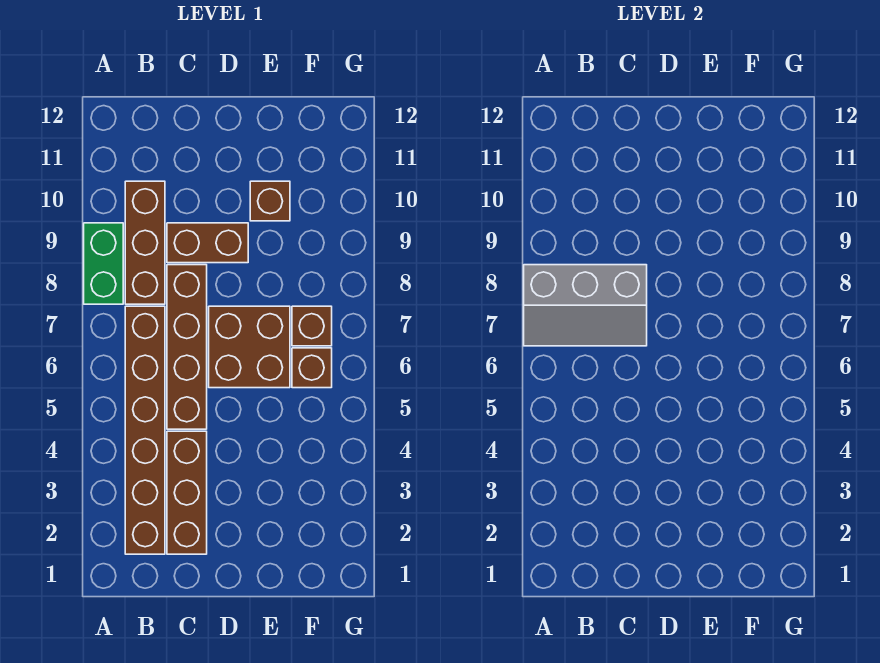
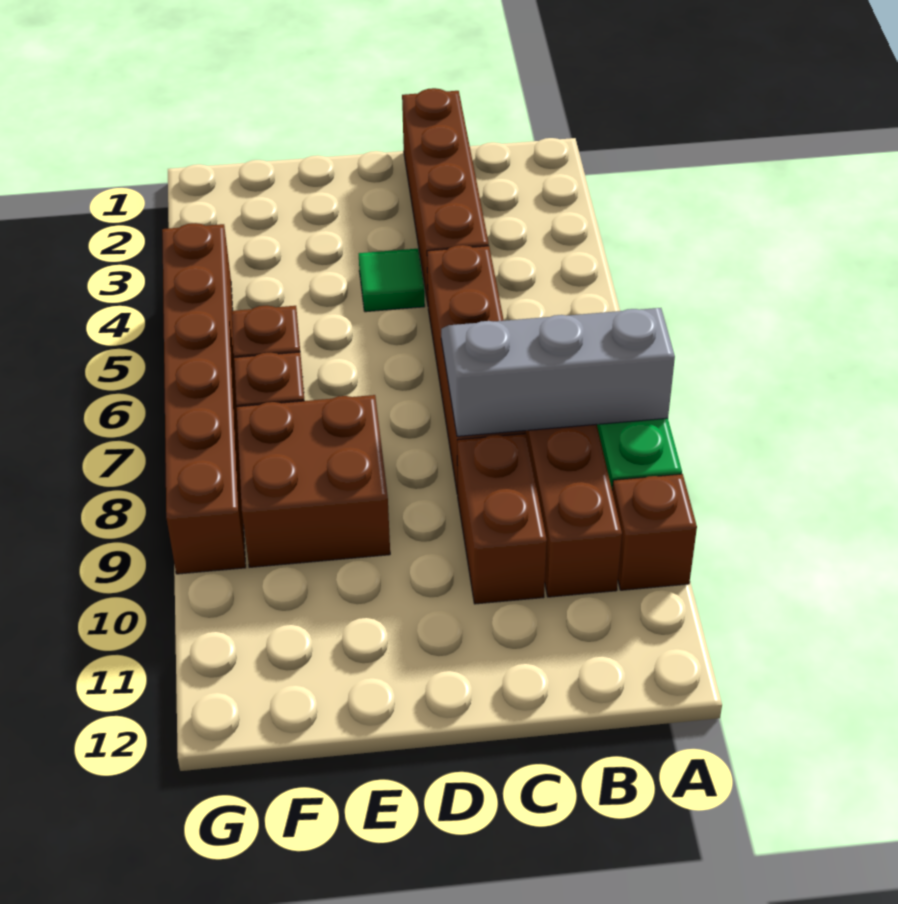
brown brick B2:B7 level 1 -> brown brick G4:G9 level 1
brown brick C2:C4 level 1 -> brown brick C1:C4 level 1
brown brick C9:D9 level 1 -> brown brick C9:C10 level 1
none -> green tile D4 level 1
brown brick D6:E7 level 1 -> brown brick E8:F9 level 1
brown brick E10 level 1 -> brown brick A10 level 1

